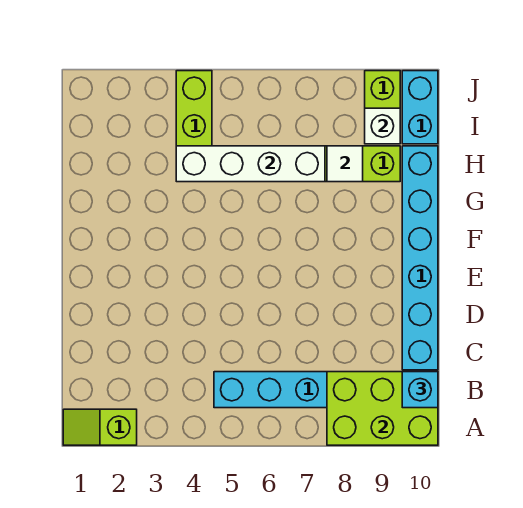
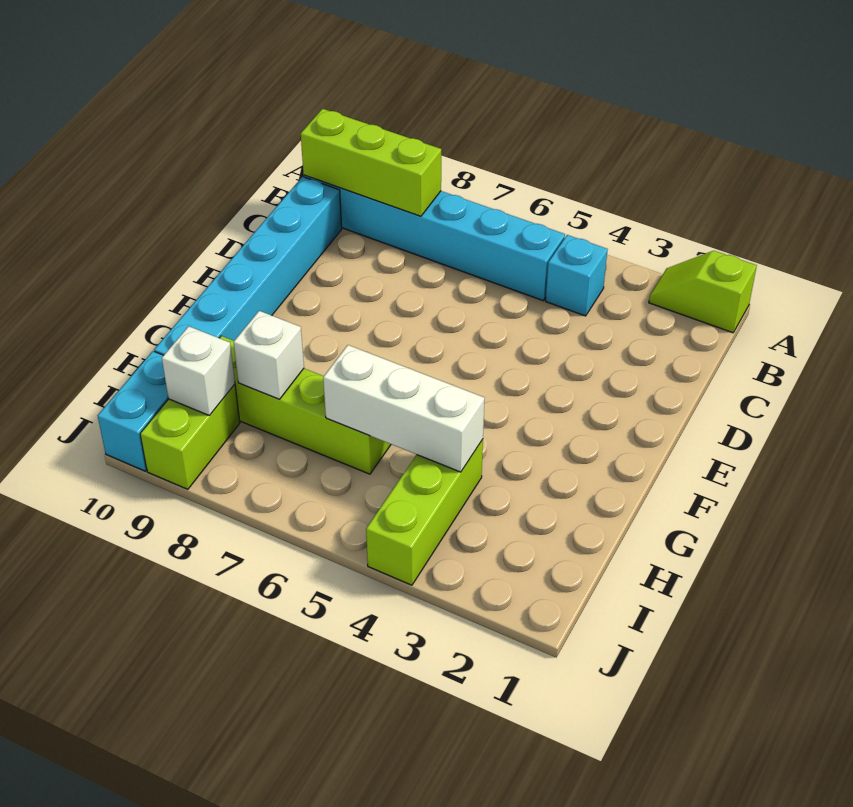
lime slope A1:A2 level 1 top 2 -> lime slope A1:A2 level 1 top 1
lime brick A8:B10 level 2 -> lime brick B8:B10 level 2
cyan brick B10 level 3 -> cyan brick B4 level 1
white brick H4:H7 level 2 -> white brick H4:H6 level 2
white tile H8 level 2 -> white brick H8 level 2

